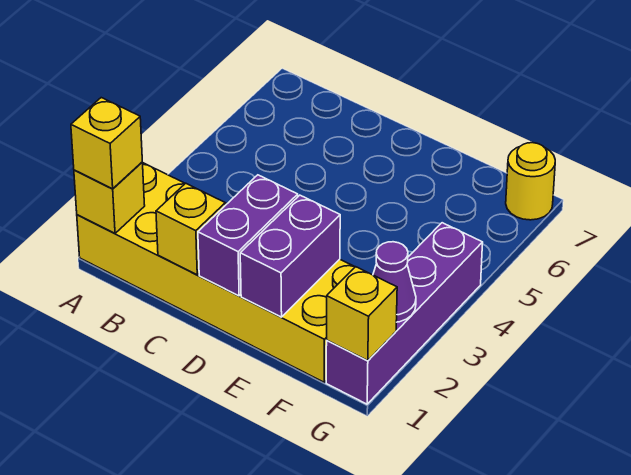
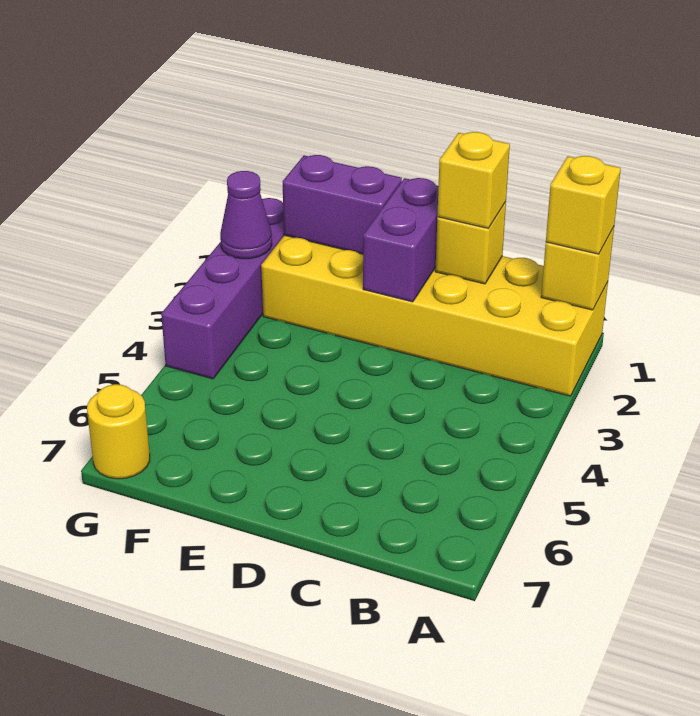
purple brick E1:E2 level 2 -> purple brick E1:F1 level 2
yellow brick G1 level 2 -> yellow brick C1 level 3

